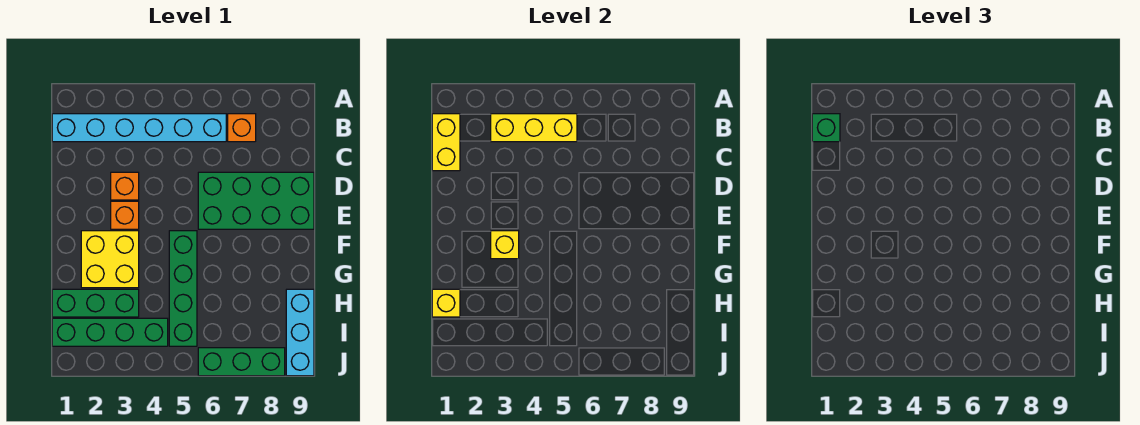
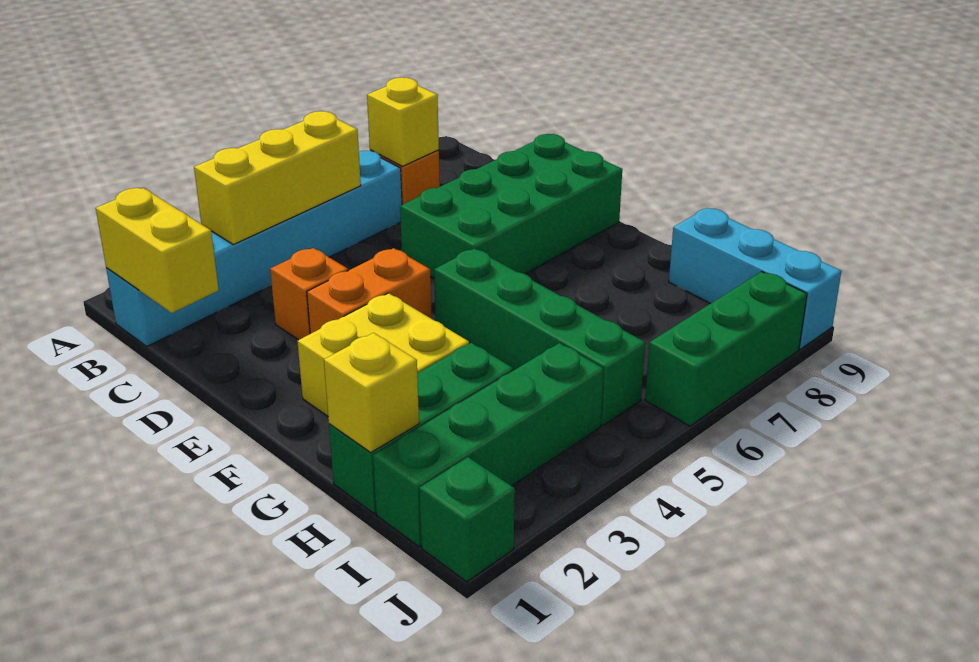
green brick B1 level 3 -> green brick J1 level 1
orange brick E3 level 1 -> orange brick E3:E4 level 1
yellow brick F3 level 2 -> yellow brick B7 level 2

